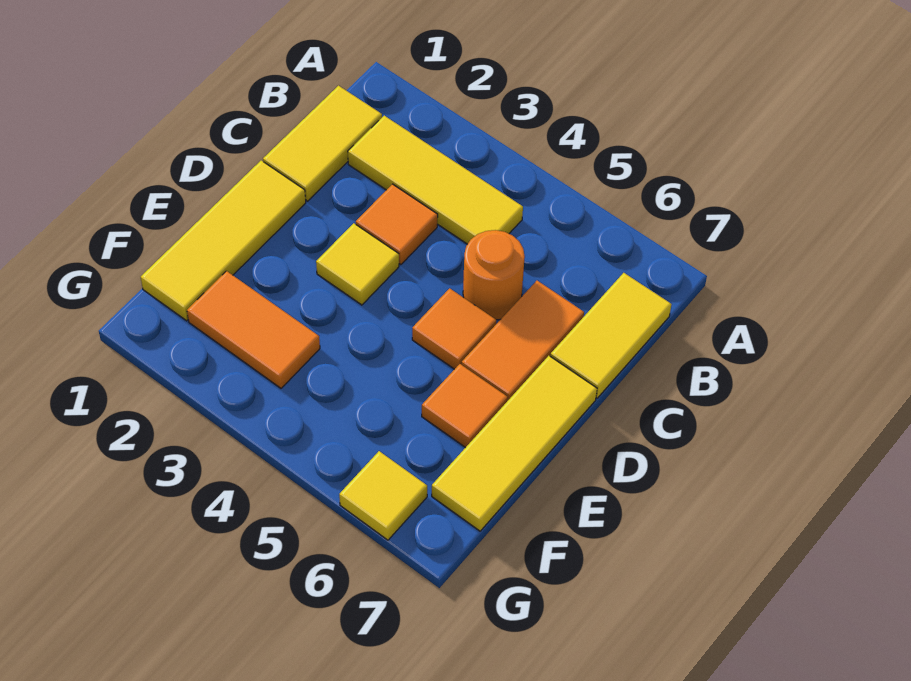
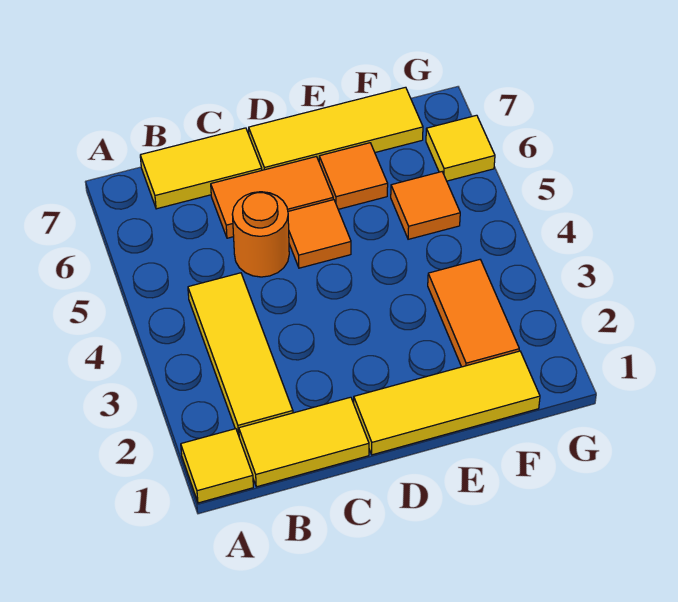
orange tile C3 level 1 -> orange tile F5 level 1
yellow tile D3 level 1 -> yellow tile A1 level 1

